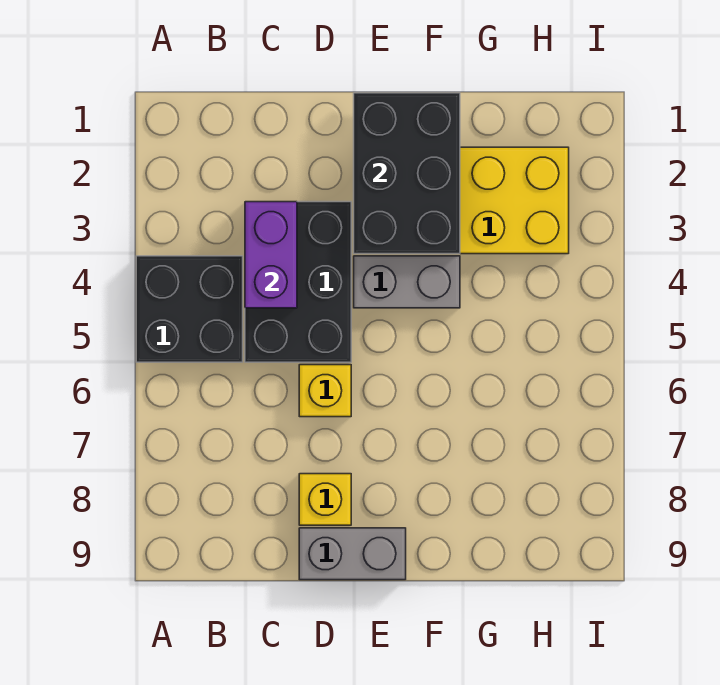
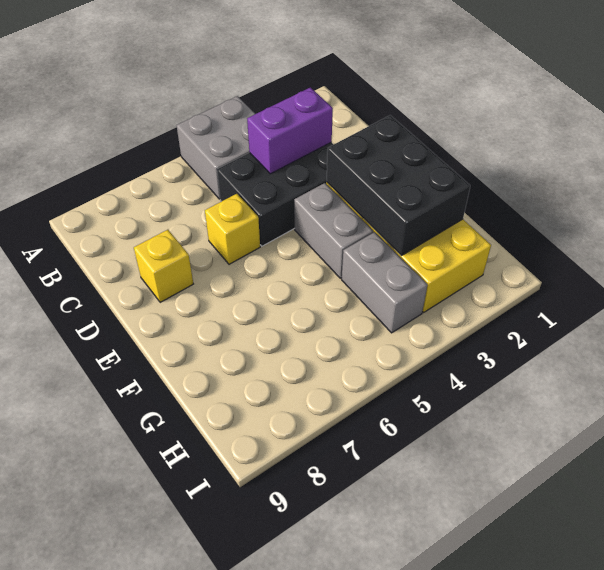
black brick A4:B5 level 1 -> grey brick A4:B5 level 1
grey brick D9:E9 level 1 -> grey brick G4:H4 level 1
black brick E1:F3 level 2 -> black brick E2:G3 level 2

